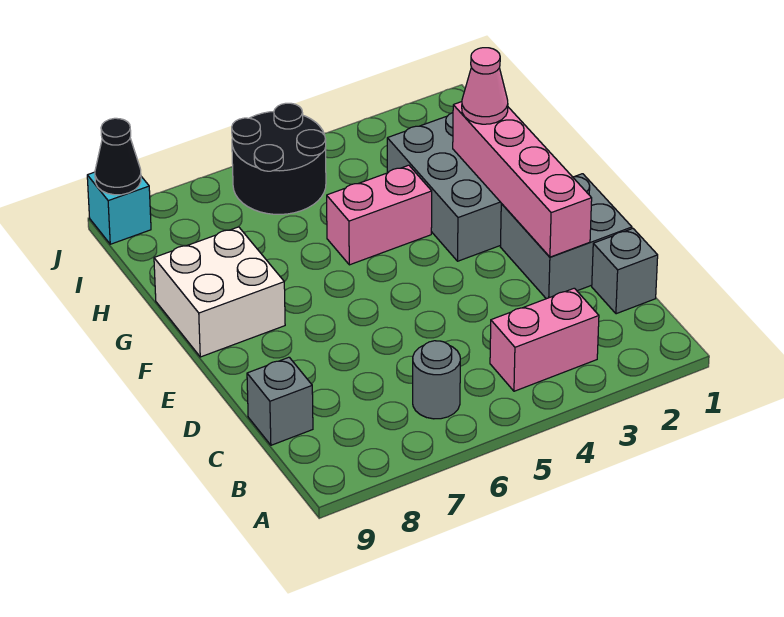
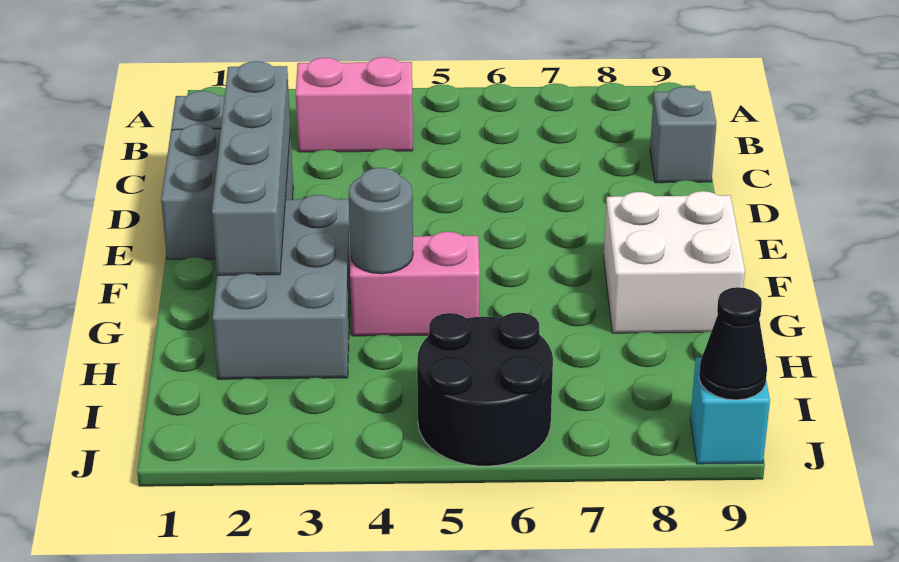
grey round brick B6 level 1 -> grey round brick G4 level 2
pink brick D2:G2 level 2 -> grey brick D2:G2 level 2
pink cone G2 level 3 -> none

